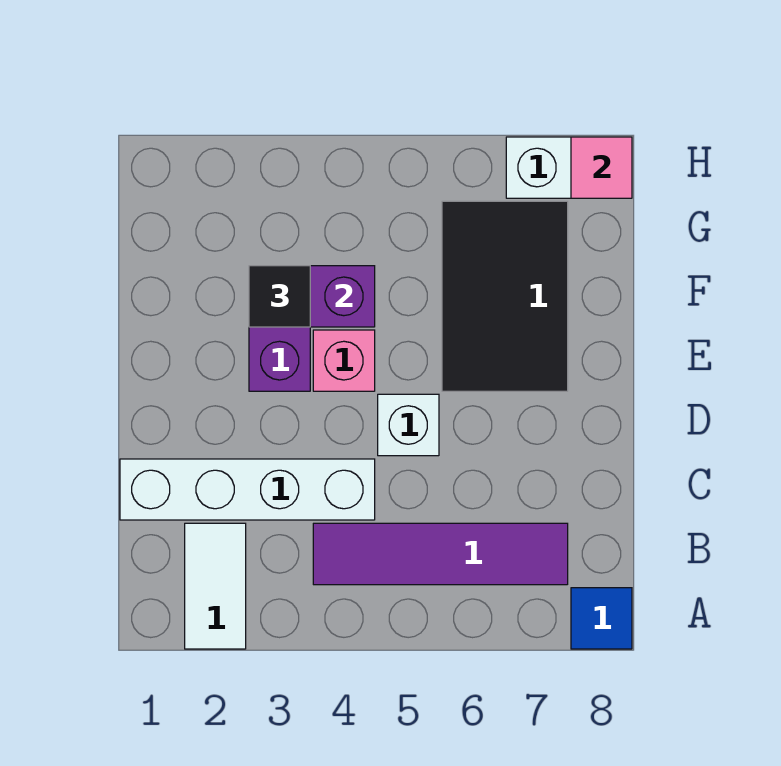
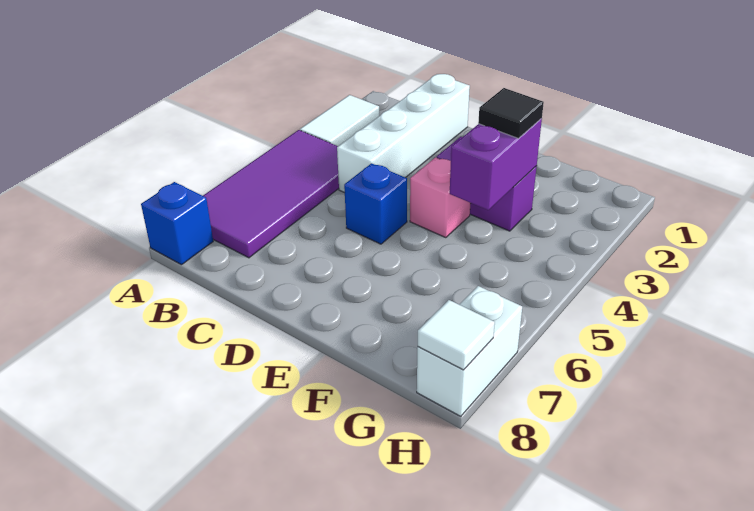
white tile A2:B2 level 1 -> white tile A2:A3 level 1
blue tile A8 level 1 -> blue brick A8 level 1
purple tile B4:B7 level 1 -> purple tile A4:B7 level 1
white brick D5 level 1 -> blue brick D5 level 1
black tile E6:G7 level 1 -> none
pink tile H8 level 2 -> white tile H8 level 2

